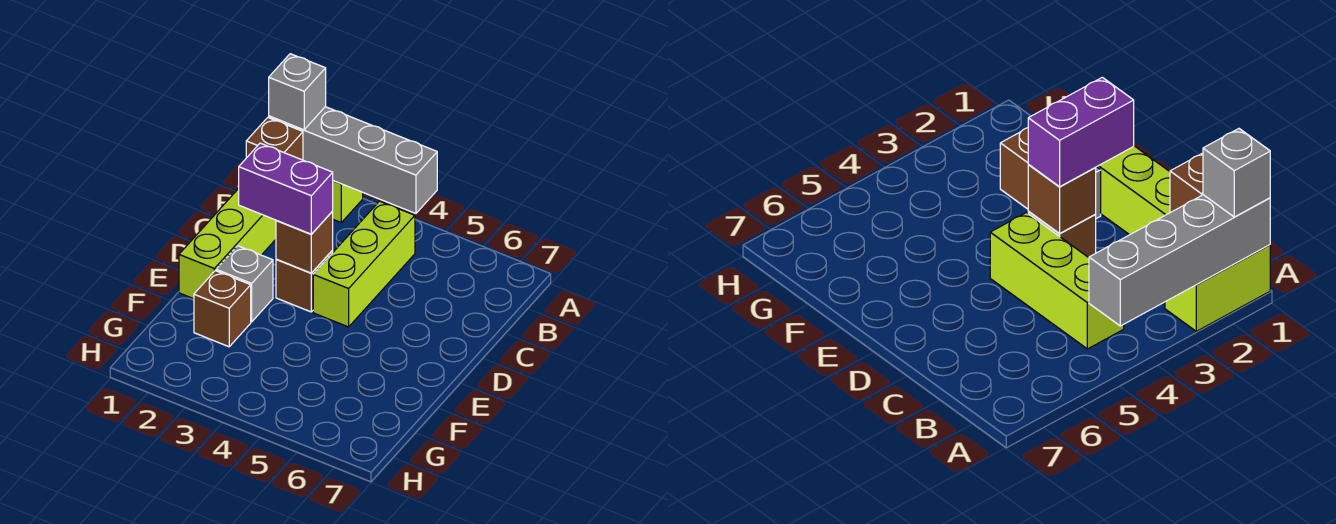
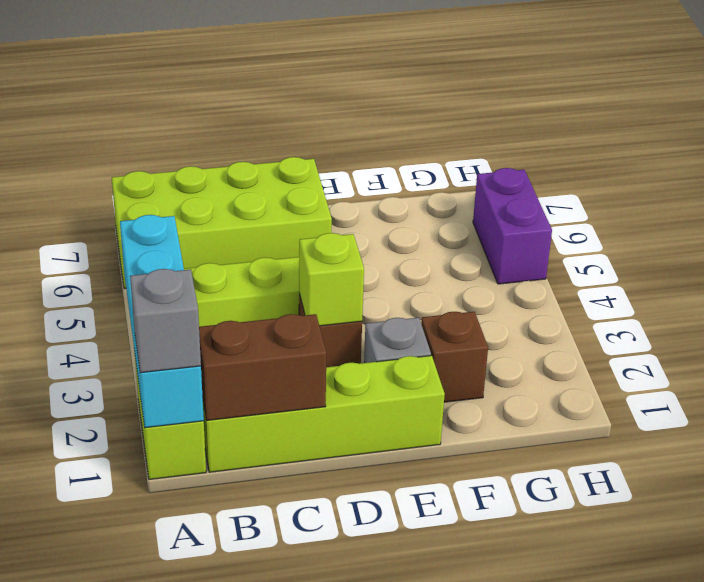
grey brick A1:A4 level 2 -> cyan brick A1:A4 level 2
none -> lime brick A6:D7 level 1
brown brick B1 level 2 -> brown brick B1:C1 level 2
purple brick D2:D3 level 3 -> purple brick H5:H6 level 1
brown brick D3 level 2 -> lime brick D3 level 2

